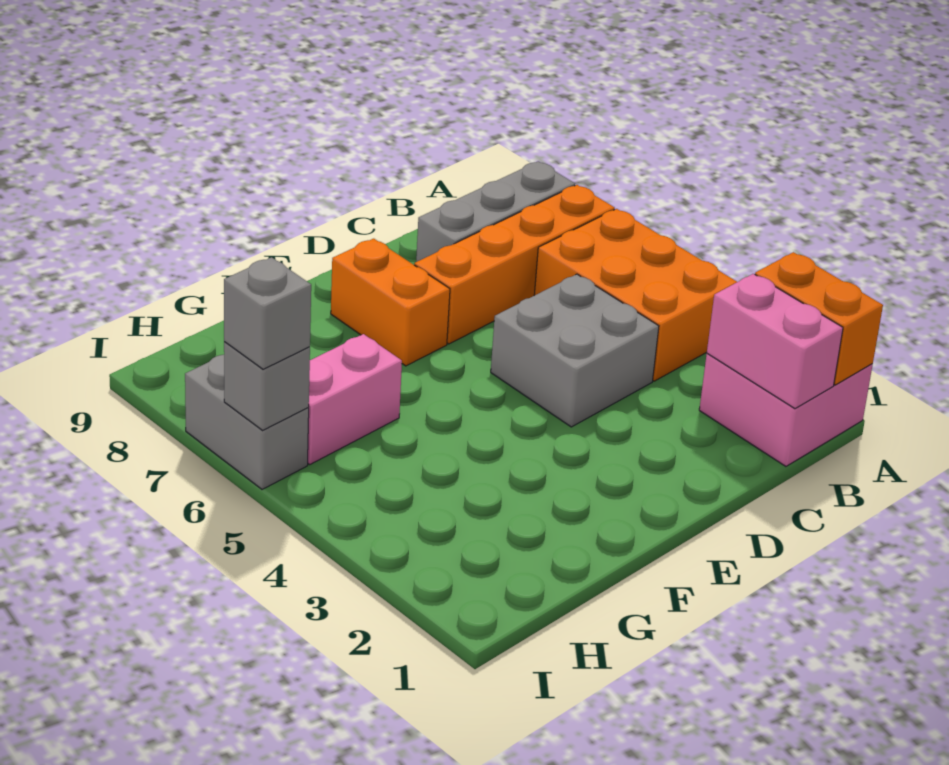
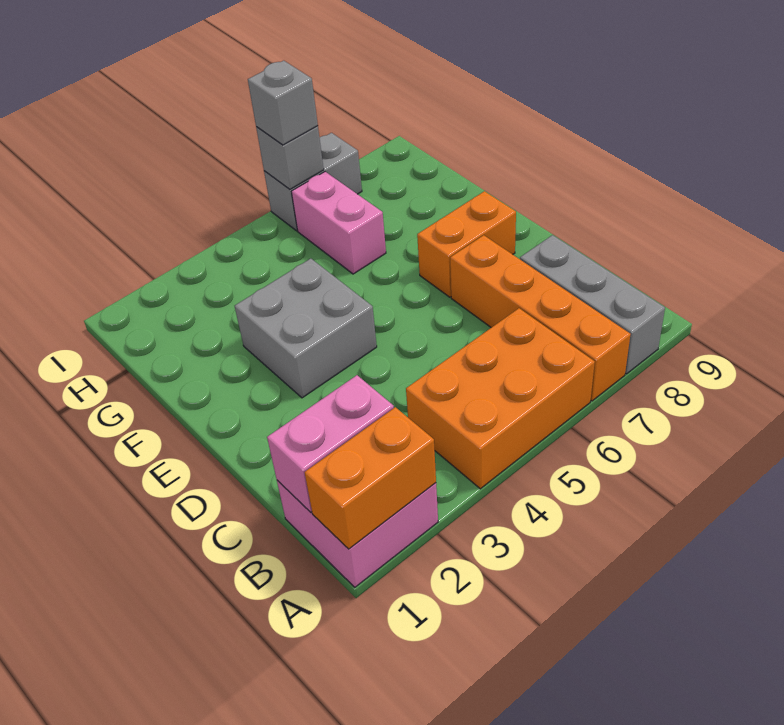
grey brick C4:D5 level 1 -> grey brick E3:F4 level 1

